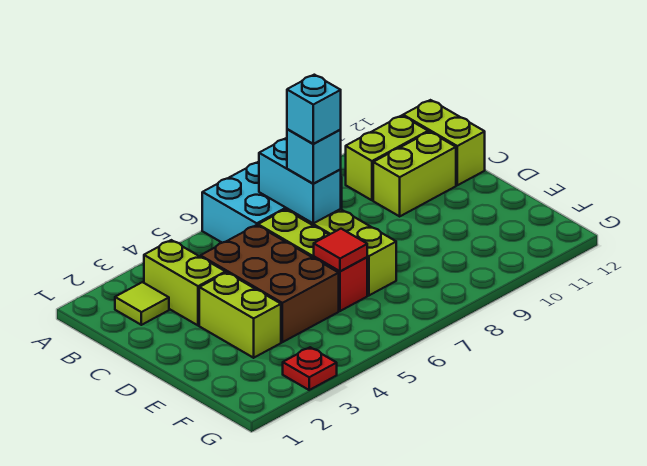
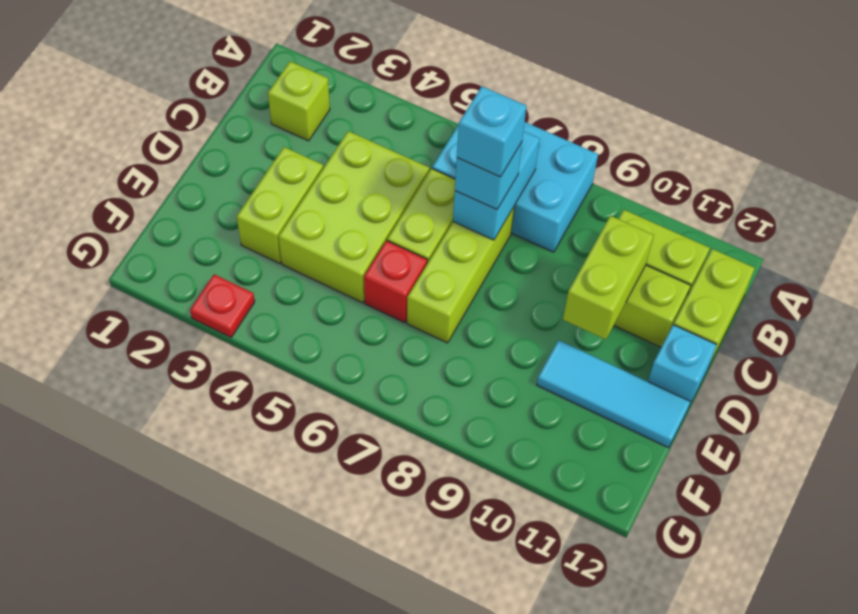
lime tile B2 level 1 -> lime brick B2 level 1
lime brick B3:C3 level 1 -> lime brick C10:D10 level 2
brown brick C4:E5 level 1 -> lime brick C4:E5 level 1
none -> cyan brick D12 level 1
red tile E6 level 2 -> none
none -> cyan tile E10:E12 level 1

